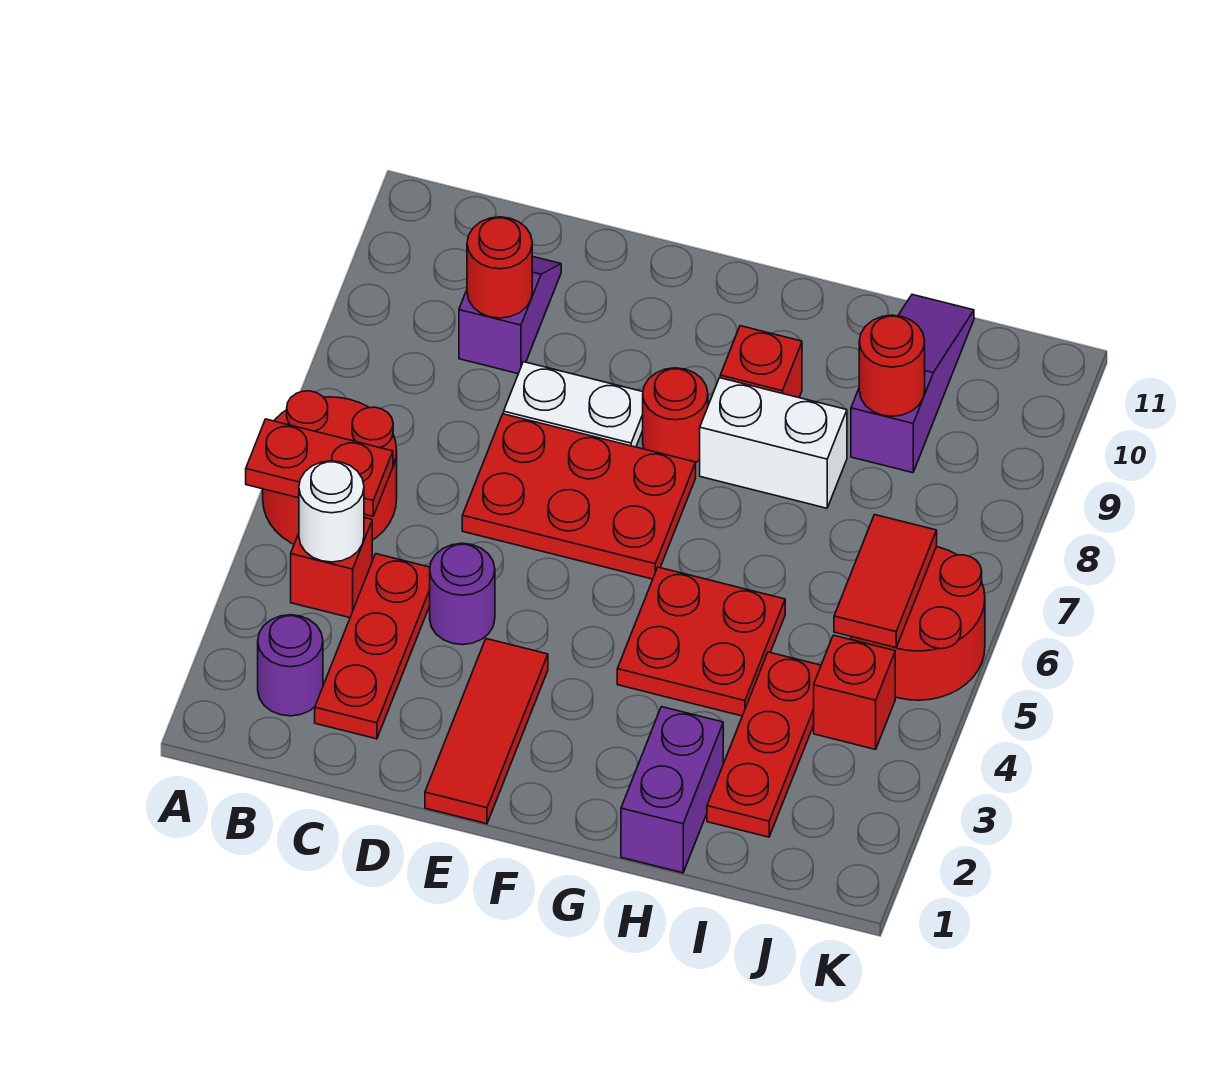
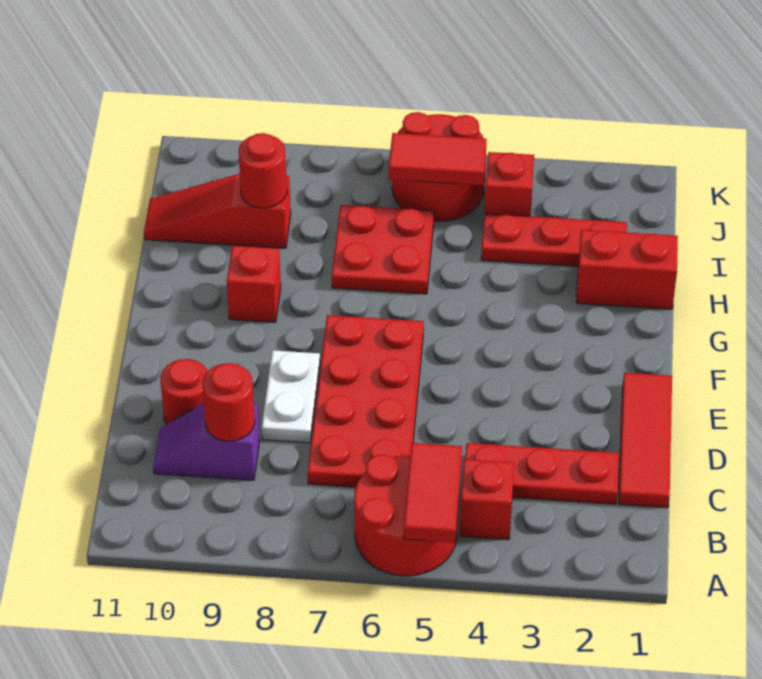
red plate A5:B5 level 2 -> red tile A5:B5 level 2
purple round brick B2 level 1 -> none
white round brick B4 level 2 -> none
purple round brick D4 level 1 -> none
red plate D6:F7 level 1 -> red plate C6:F7 level 1
red tile E1:E3 level 1 -> red tile C1:E1 level 1
red round brick F8 level 1 -> red round brick D10 level 1
red plate G4:H5 level 1 -> red plate H6:I7 level 1
white brick G8:H8 level 1 -> none
purple brick H1:H2 level 1 -> red brick H1:H2 level 1
purple slope I9:I11 level 1 top 9 -> red slope I9:I11 level 1 top 9

